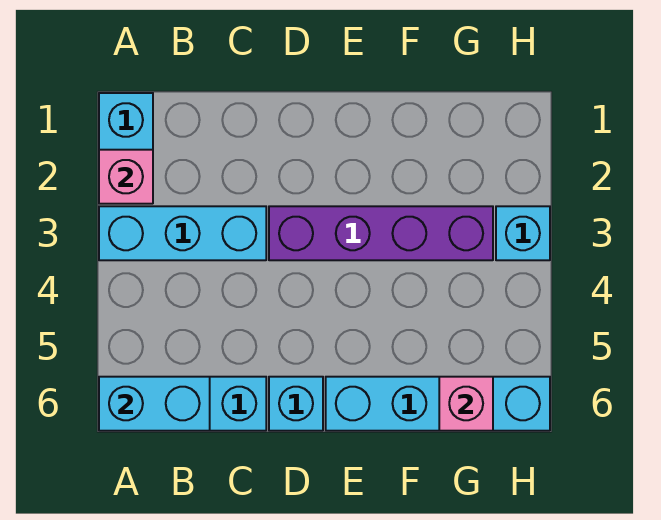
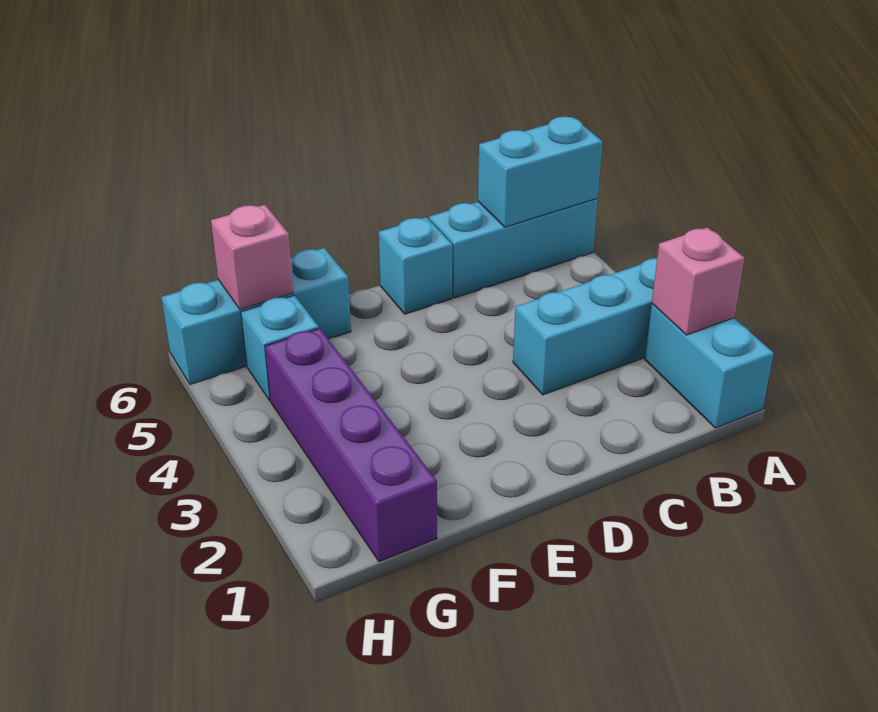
purple brick D3:G3 level 1 -> purple brick G1:G4 level 1
cyan brick E6:H6 level 1 -> cyan brick F6:H6 level 1
cyan brick H3 level 1 -> cyan brick G5 level 1

